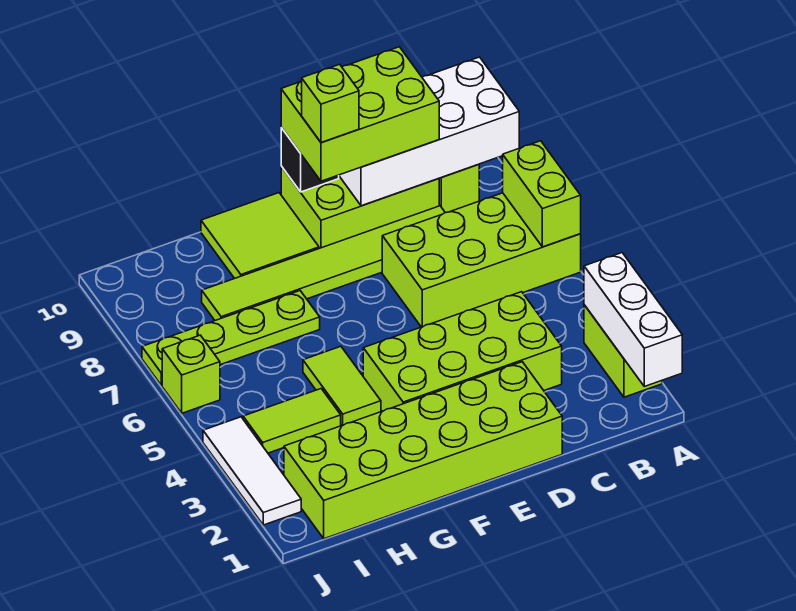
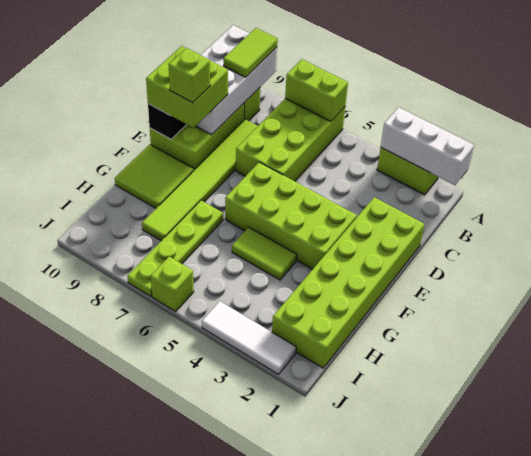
lime brick C3:F4 level 1 -> lime brick E3:F6 level 1
lime brick C9:E10 level 3 -> lime brick D9:E10 level 3
lime tile H4:I4 level 1 -> lime tile A9:B9 level 3

